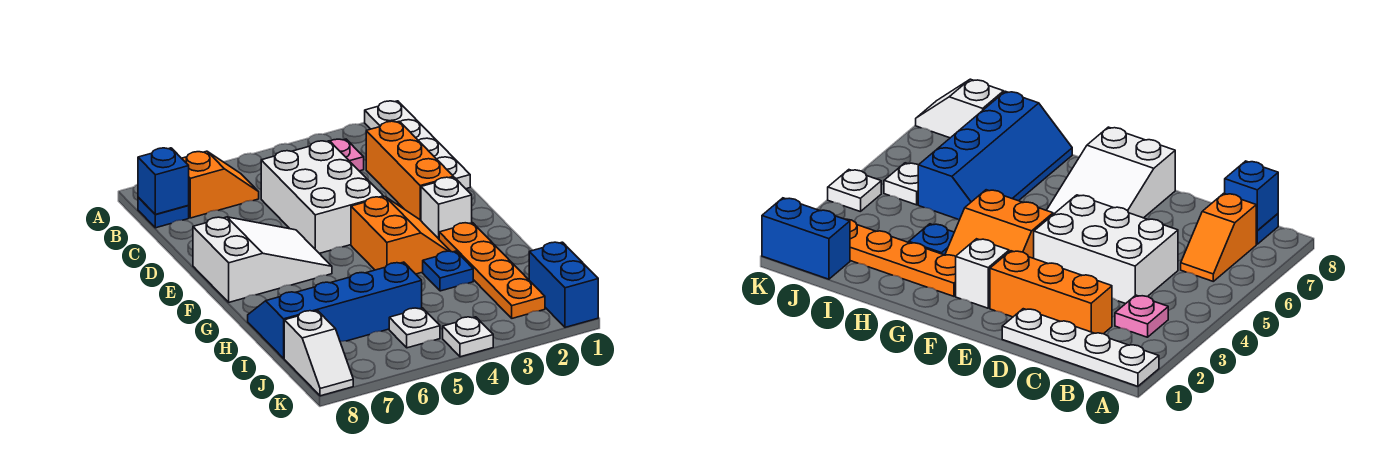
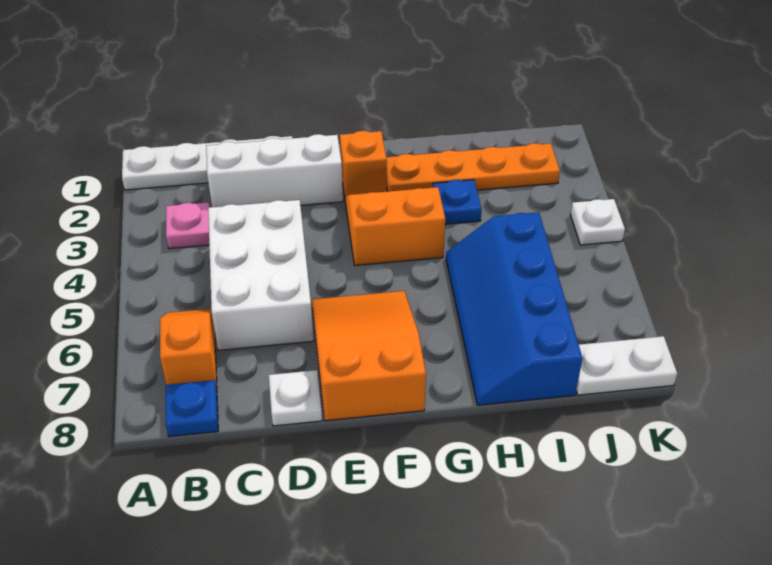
blue brick B8 level 2 -> none
orange brick C2:E2 level 1 -> white brick C2:E2 level 1
white brick C4:E5 level 1 -> white brick C4:D6 level 1
white slope E6:F8 level 1 top 8 -> orange slope E6:F8 level 1 top 8
white brick F2 level 1 -> orange brick F2 level 1
blue brick J1:K1 level 1 -> none
white plate J5 level 1 -> white plate D8 level 1
white slope J8:K8 level 1 top J -> white plate J8:K8 level 1

